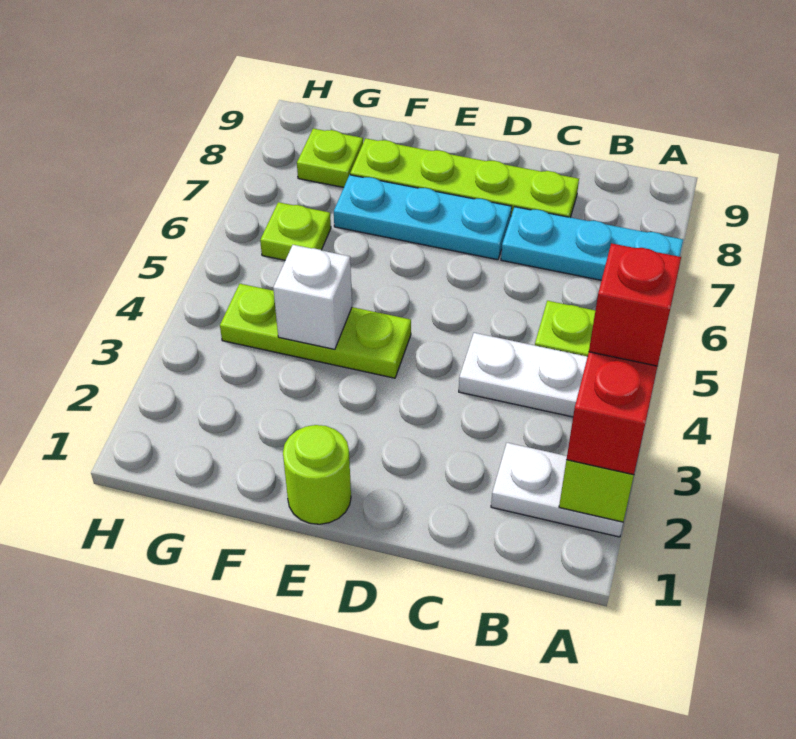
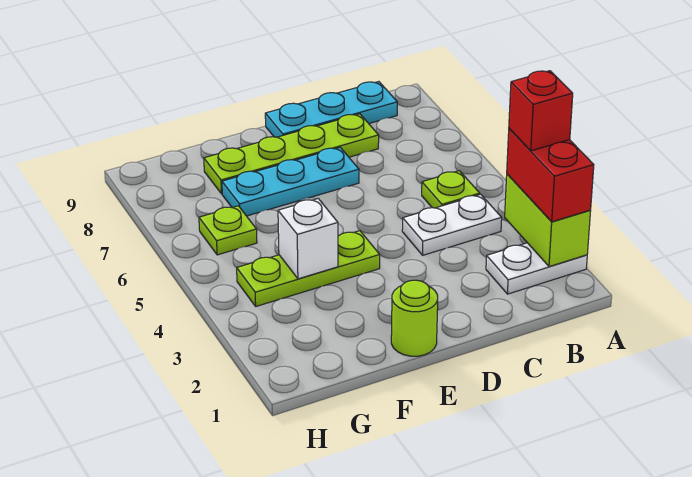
cyan plate A7:C7 level 1 -> cyan plate B9:D9 level 1
lime plate G8 level 1 -> none

